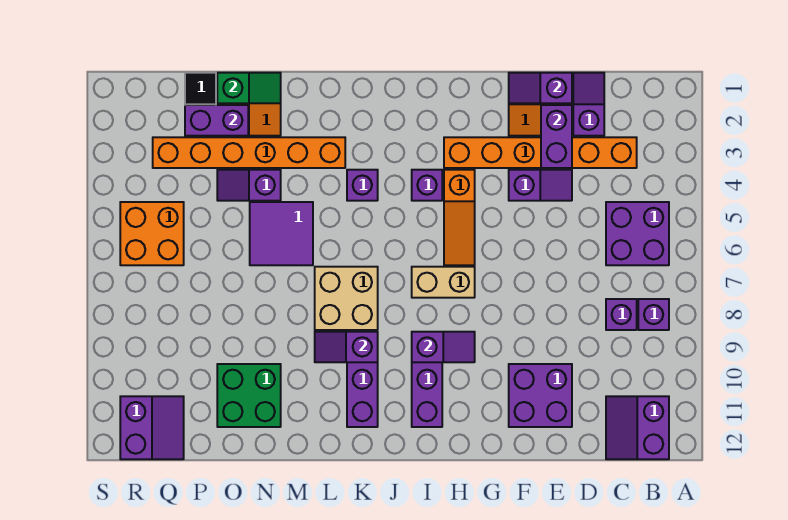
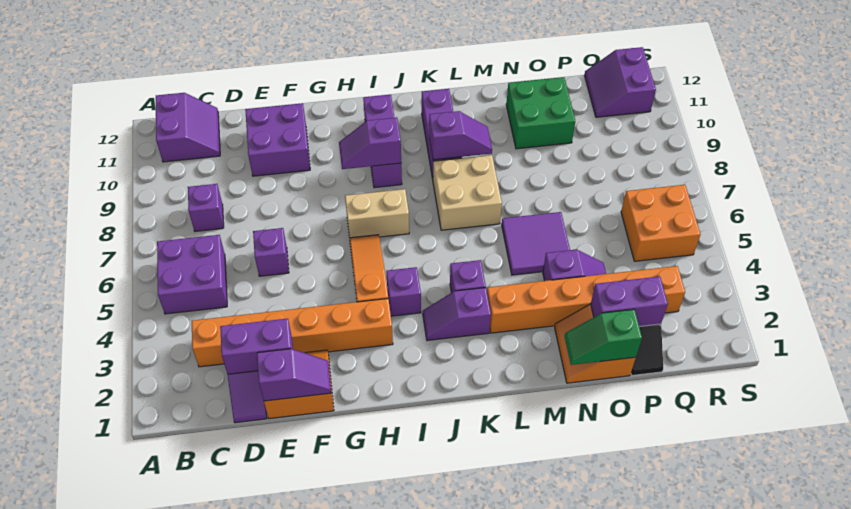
purple brick B8 level 1 -> purple brick E6 level 1
purple brick E2:E3 level 2 -> purple brick D2:E2 level 2
purple slope E4:F4 level 1 top F -> purple slope J3:K3 level 1 top K

